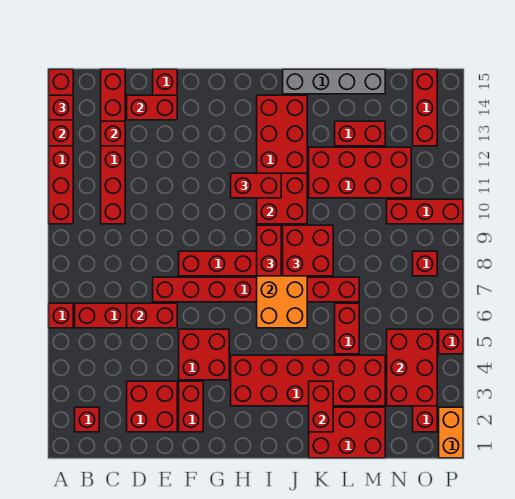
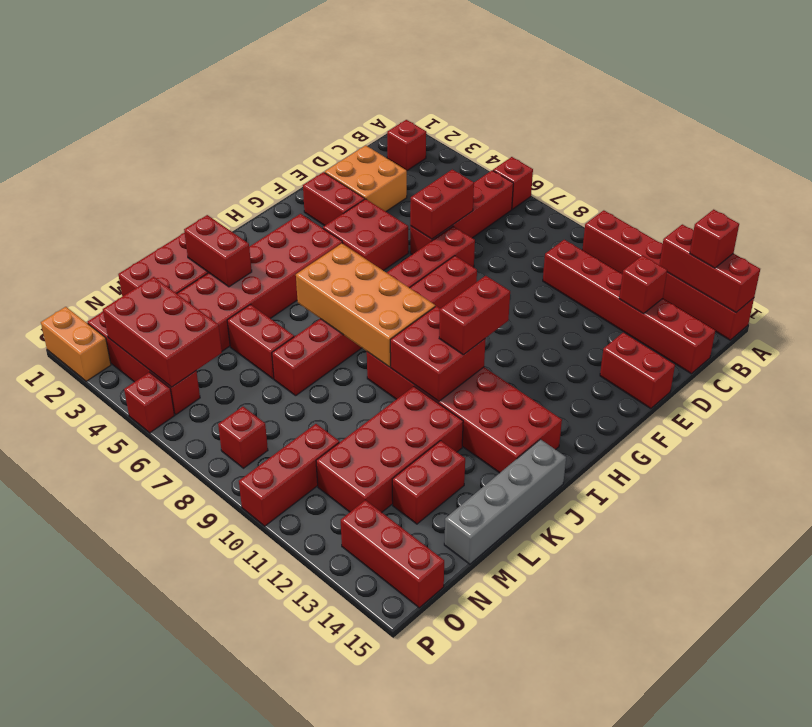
red brick D2:E3 level 1 -> orange brick D2:E3 level 1
red brick D14:E14 level 2 -> none
red brick I8:I9 level 3 -> none
red brick J8:K9 level 3 -> none

